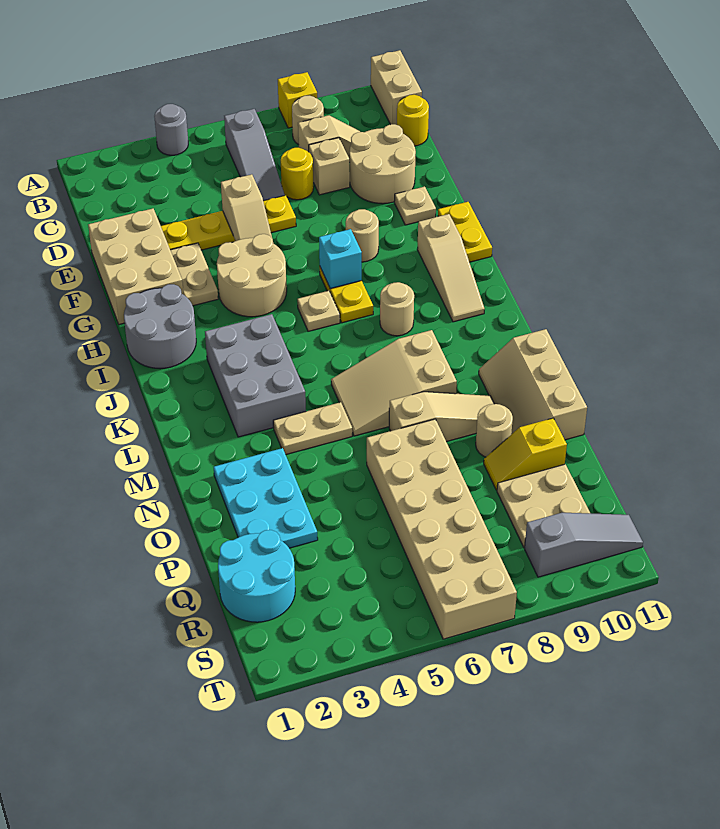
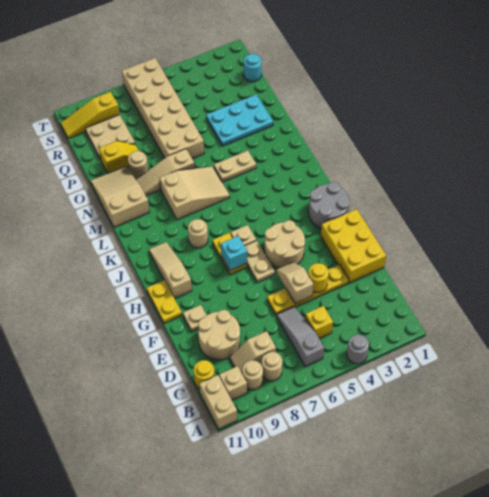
yellow brick A8 level 1 -> yellow brick C5 level 1
yellow round brick D7 level 1 -> yellow round brick E4 level 2
tan brick D8 level 1 -> tan brick B10 level 1
tan brick E1:G2 level 1 -> yellow brick E1:G2 level 1
tan plate F3:G3 level 1 -> tan plate G6:H6 level 1
tan round brick G8 level 1 -> tan round brick B9 level 1
grey brick J3:L4 level 1 -> none
tan slope M10:O11 level 1 top 11 -> tan slope M10:O11 level 1 top M
cyan plate N2:P3 level 1 -> cyan plate O2:P4 level 1
cyan round brick Q1:R2 level 1 -> cyan round brick R1 level 1
grey slope S9:S11 level 1 top 9 -> yellow slope S9:S11 level 1 top 9

